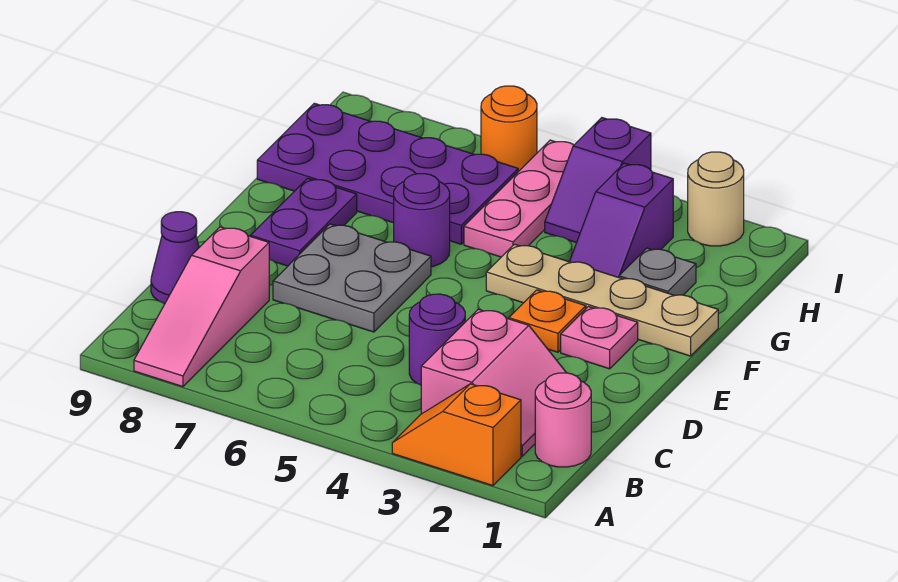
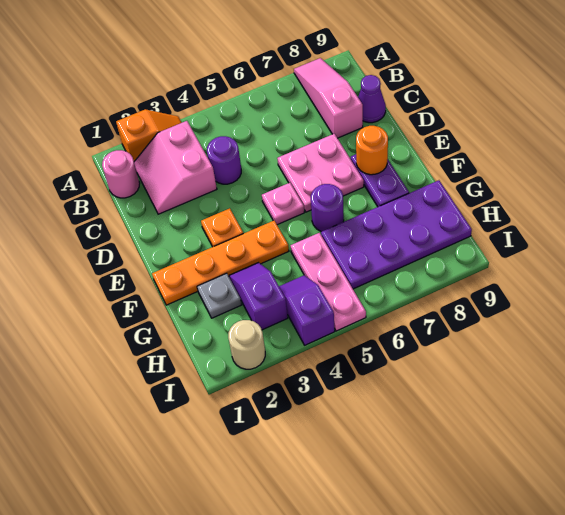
grey plate D6:E7 level 1 -> pink plate D6:E7 level 1
pink plate E2 level 1 -> pink plate E5 level 1
tan plate F1:F4 level 1 -> orange plate F1:F4 level 1
orange round brick I6 level 1 -> orange round brick E8 level 2

